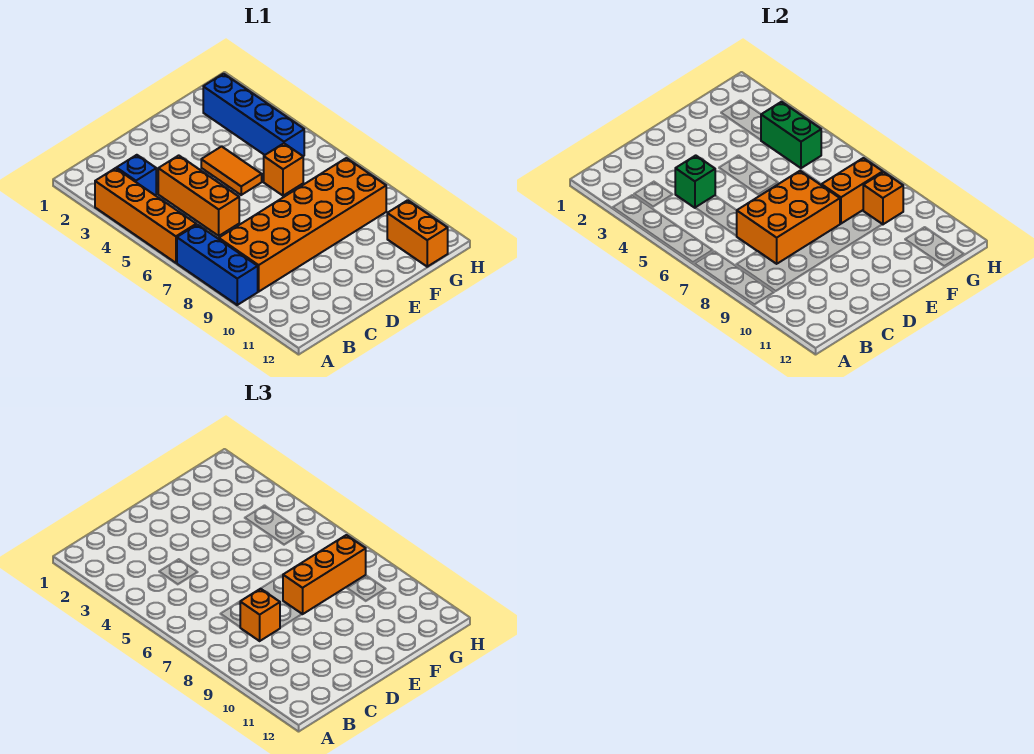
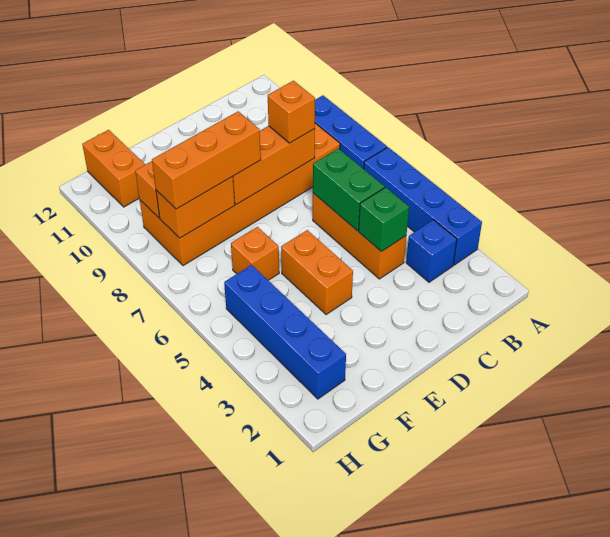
orange brick A3:A6 level 1 -> blue brick A3:A6 level 1
orange brick C7:E8 level 2 -> orange brick C8:E8 level 2
orange tile E4:E5 level 1 -> orange brick E4:E5 level 1
green brick G4:G5 level 2 -> green brick C5:C6 level 2

